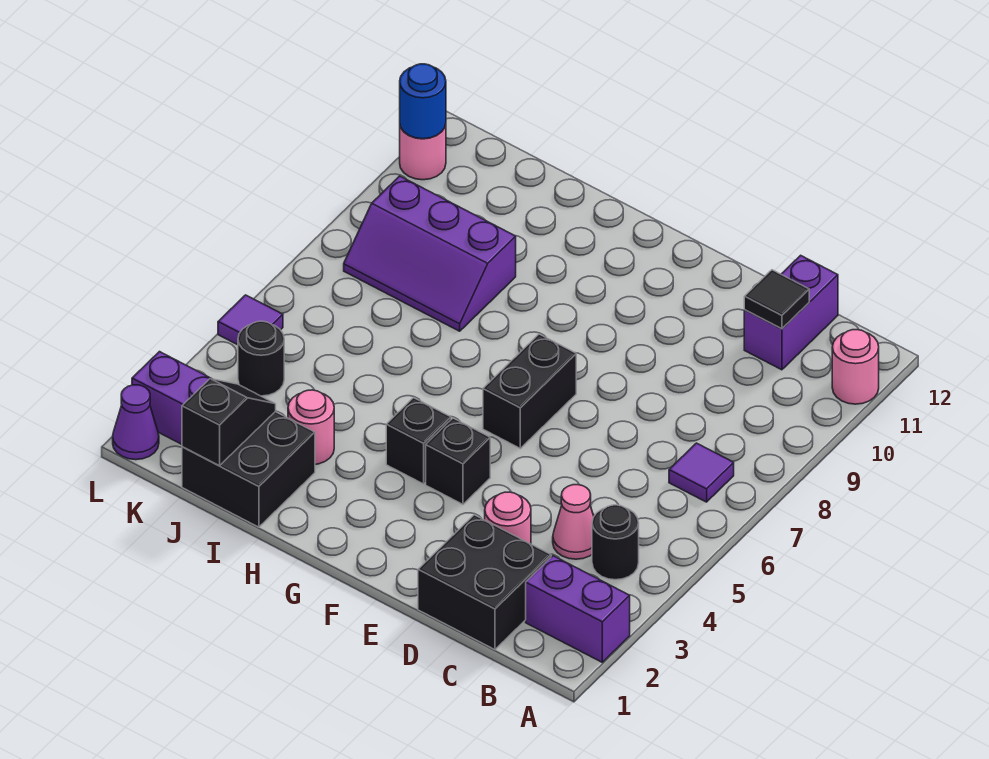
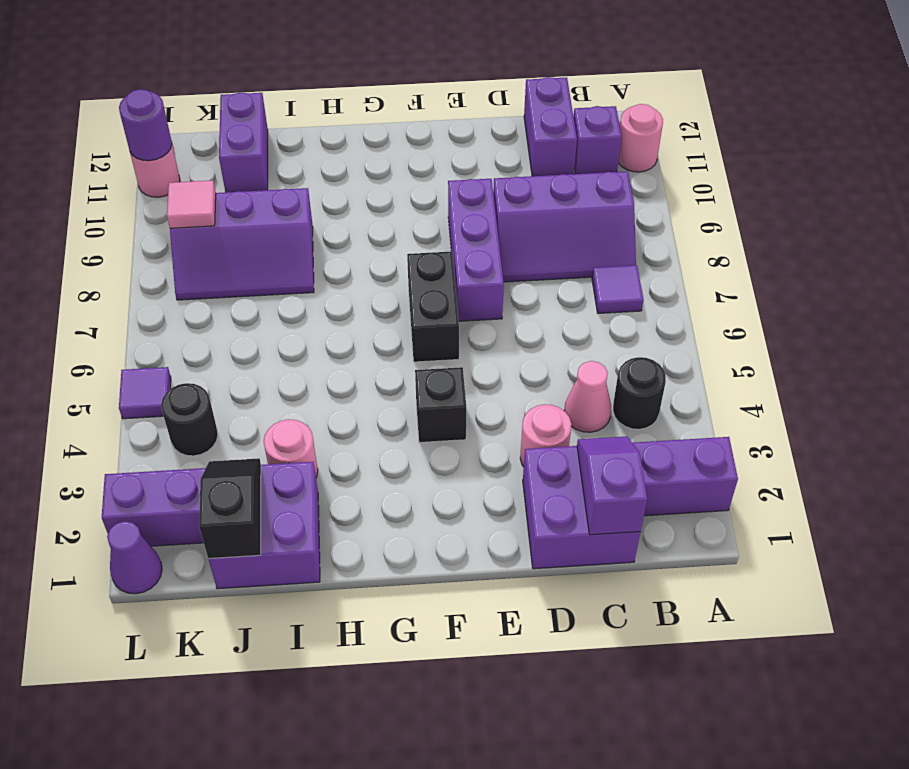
none -> purple slope B8:D9 level 1 top 9
none -> purple brick B11 level 1
black brick C1:D2 level 1 -> purple brick C1:D2 level 1
none -> purple slope C1:C2 level 2 top 1
black tile C11 level 2 -> none
none -> purple brick E7:E9 level 1
black brick G4 level 1 -> none
black brick I1:J2 level 1 -> purple brick I1:J2 level 1
none -> purple brick J11:J12 level 1
none -> pink tile K9 level 2
blue round brick L11 level 2 -> purple round brick L11 level 2

